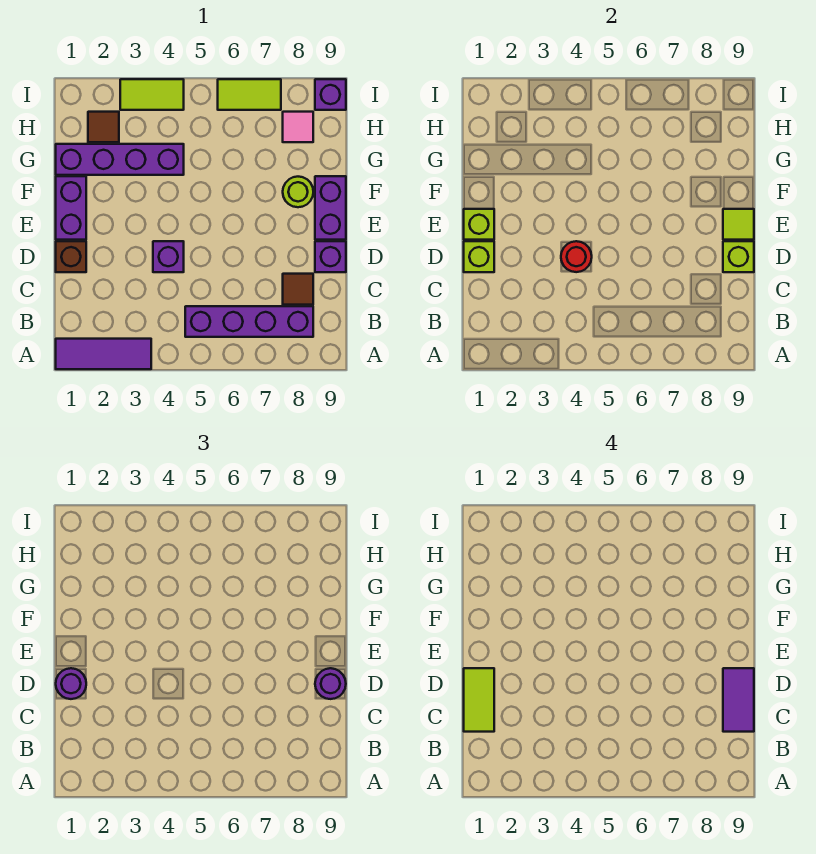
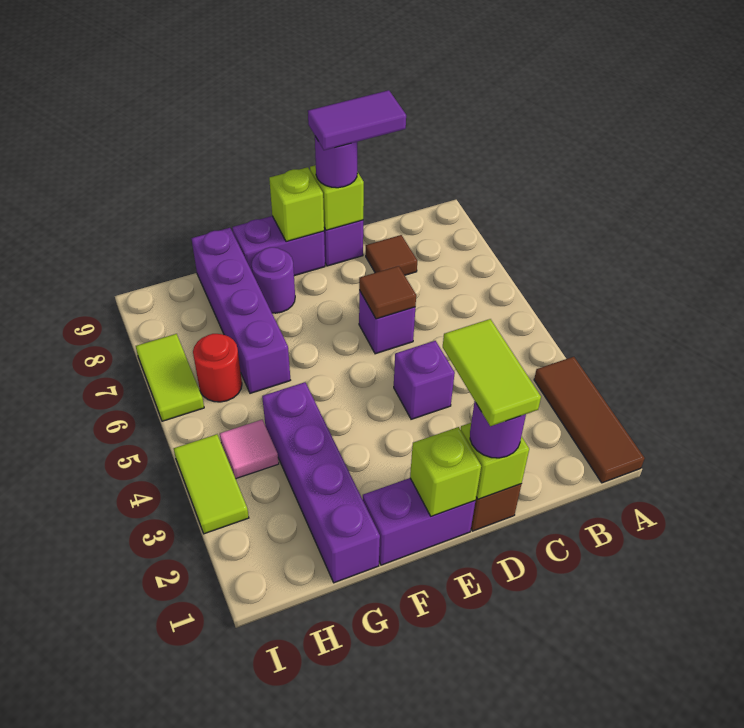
purple tile A1:A3 level 1 -> brown tile A1:A3 level 1
purple brick B5:B8 level 1 -> purple brick G6:G9 level 1
lime tile C1:D1 level 4 -> lime tile D1:D2 level 4
red round brick D4 level 2 -> red round brick H6 level 1
lime tile E9 level 2 -> lime brick E9 level 2
lime round brick F8 level 1 -> purple round brick F8 level 1
brown tile H2 level 1 -> brown tile D6 level 2
pink tile H8 level 1 -> pink tile H4 level 1
purple brick I9 level 1 -> purple brick D6 level 1

